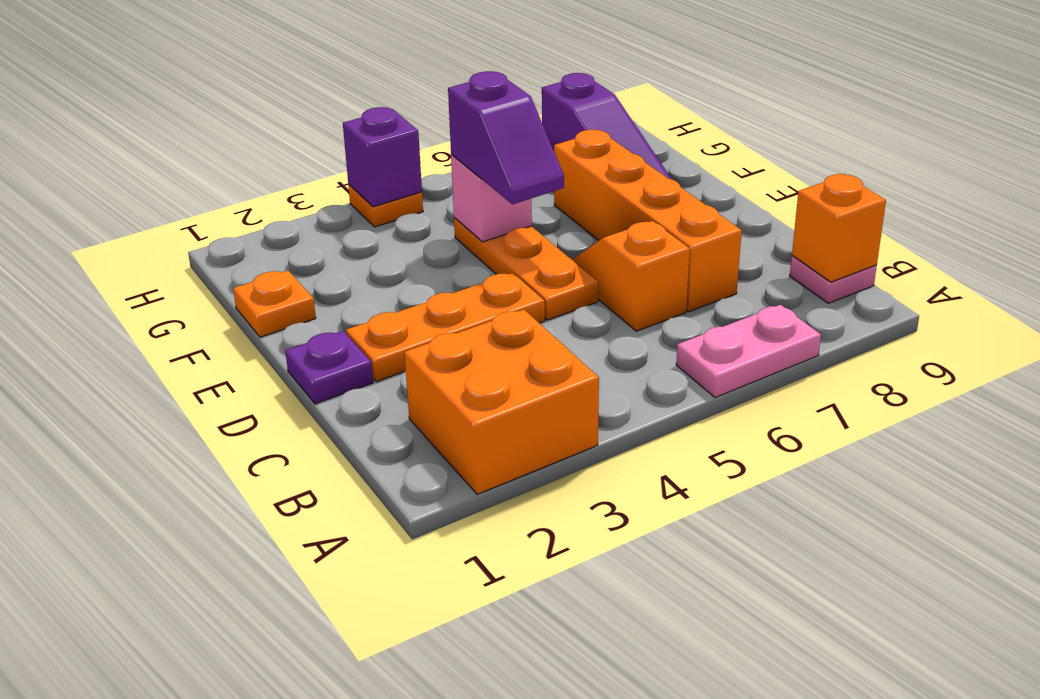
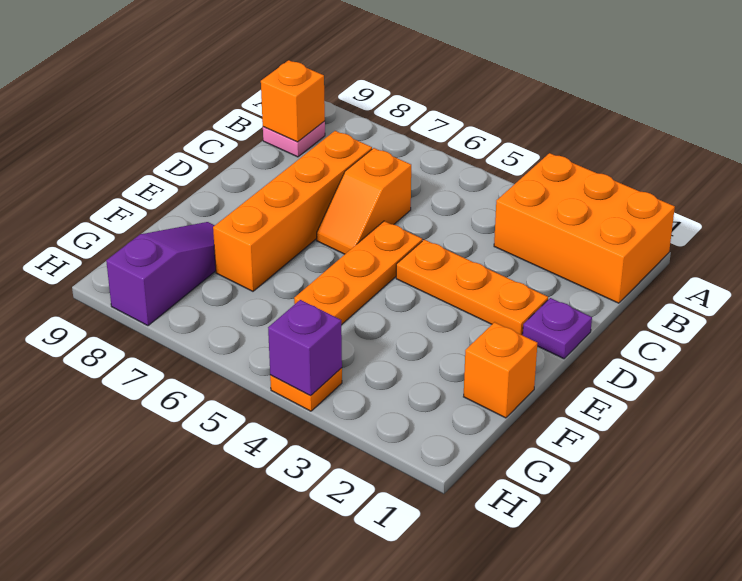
orange brick A2:B3 level 1 -> orange brick A1:B3 level 1
pink plate A6:A7 level 1 -> none
purple slope E5:F5 level 3 top F -> none
orange plate F1 level 1 -> orange brick F1 level 1
pink brick F5 level 2 -> none

